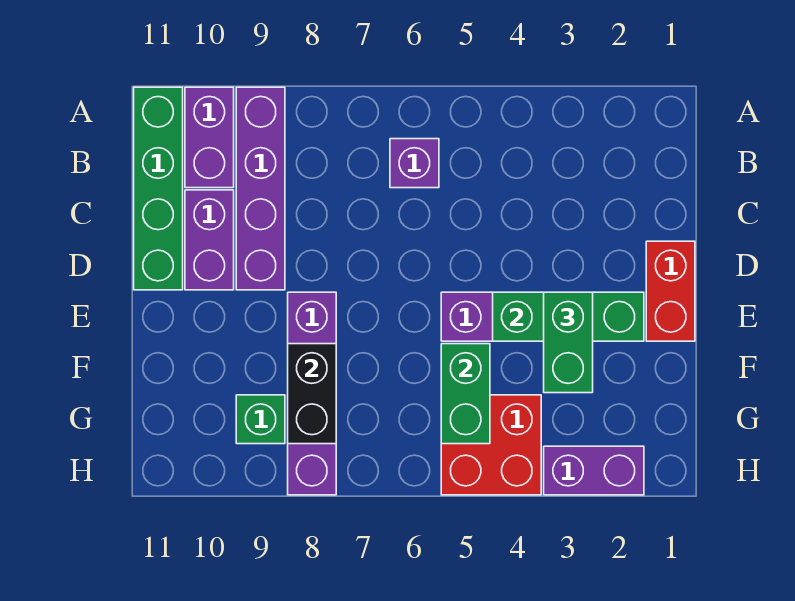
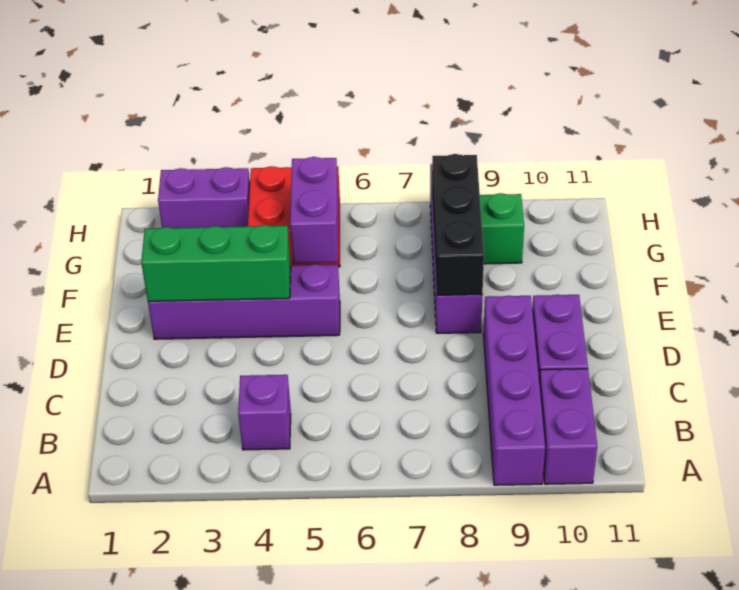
green brick A11:D11 level 1 -> none
purple brick B6 level 1 -> purple brick B4 level 1
red brick D1:E1 level 1 -> none
green brick E3:F3 level 3 -> none
green brick F5:G5 level 2 -> purple brick F5:G5 level 2
black brick F8:G8 level 2 -> black brick E8:G8 level 2

